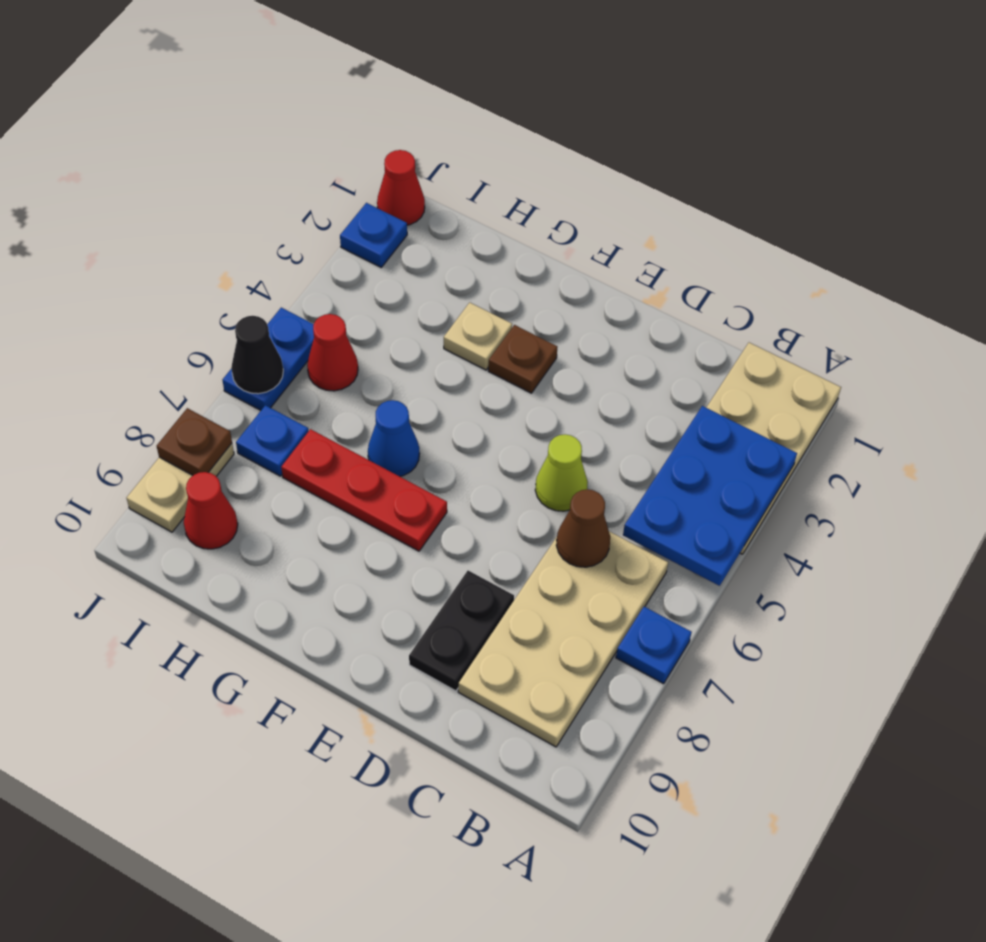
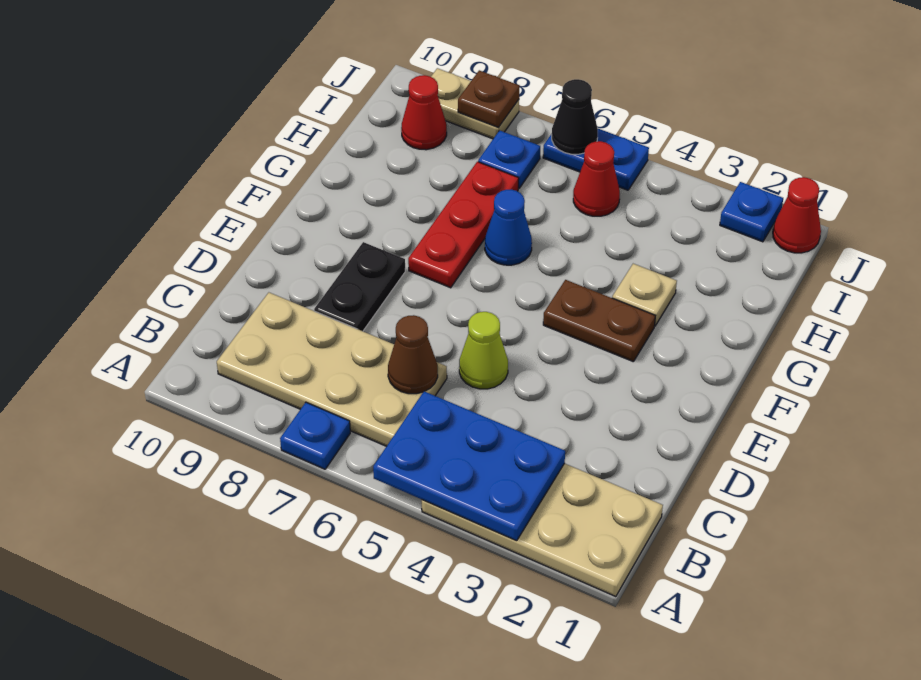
black plate D8:D9 level 1 -> black plate D8:E8 level 1
brown plate F3 level 1 -> brown plate F3:F4 level 1

